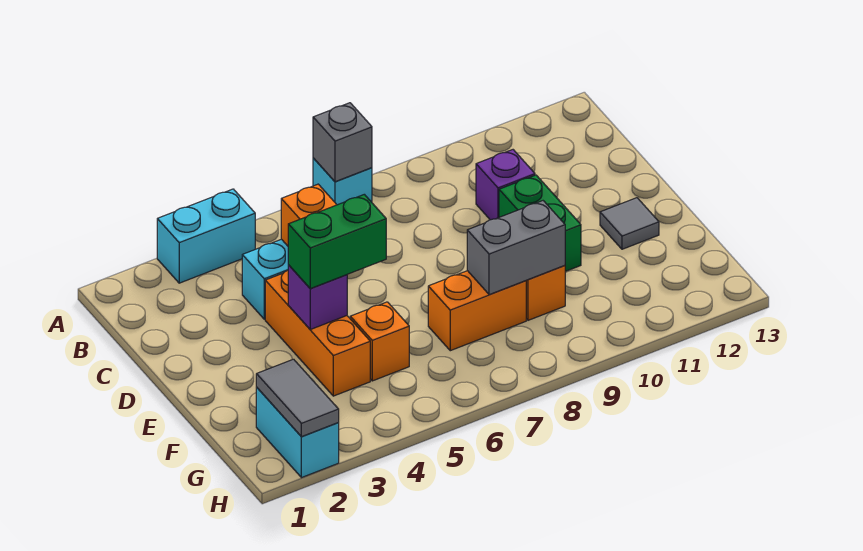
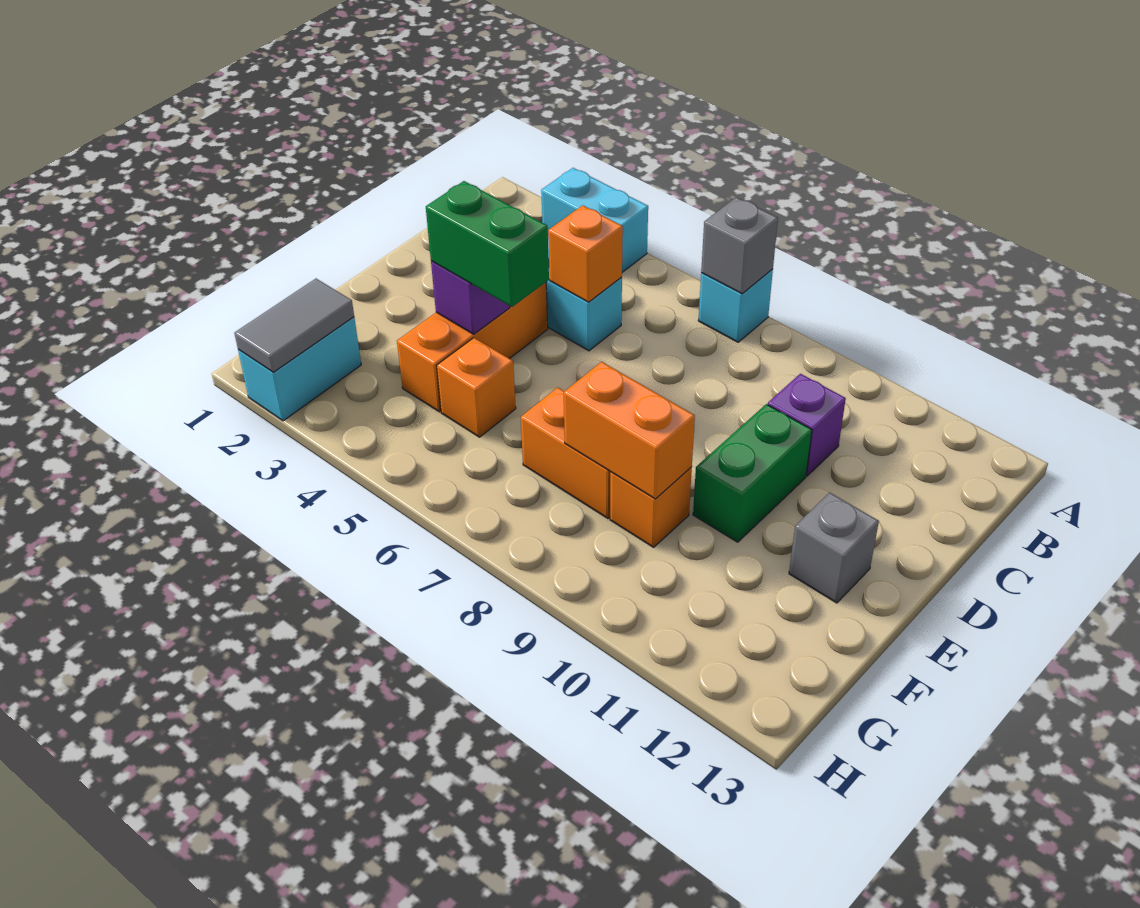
grey tile E12 level 1 -> grey brick E12 level 1
grey brick F8:F9 level 2 -> orange brick F8:F9 level 2

